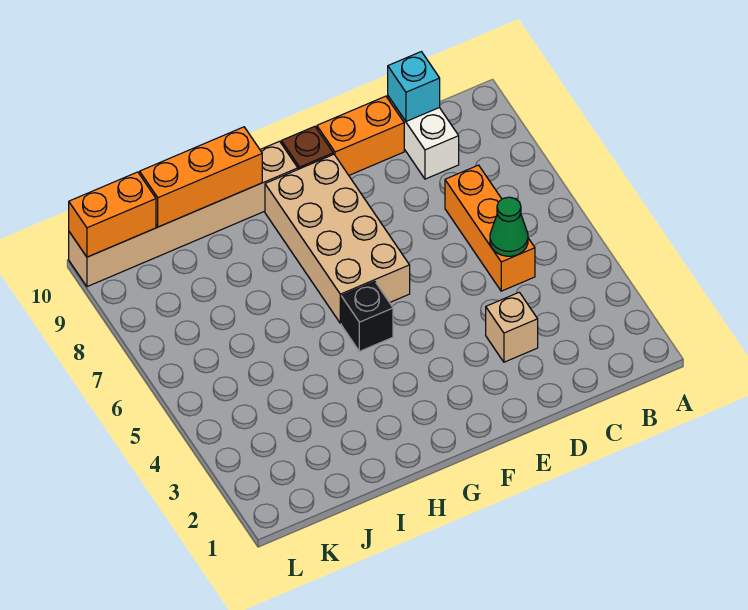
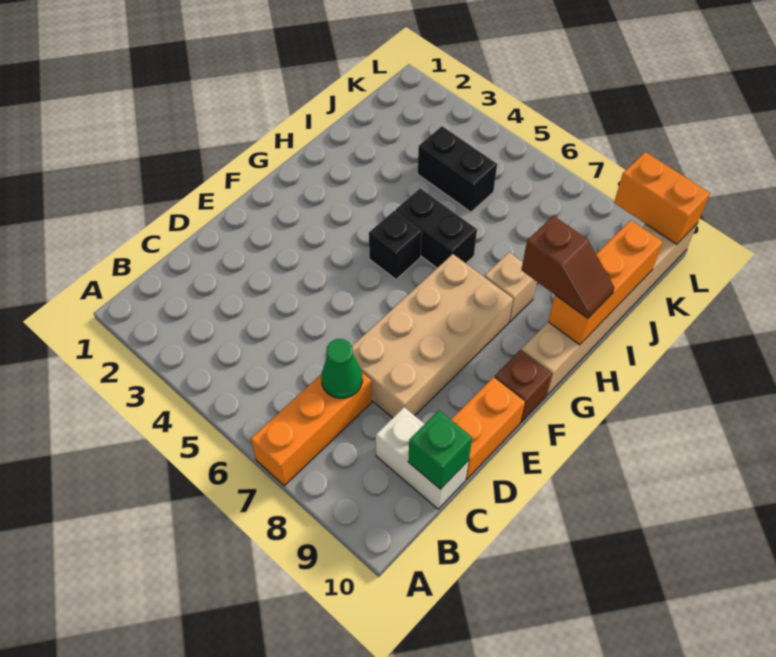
orange brick C5:C7 level 1 -> orange brick A7:C7 level 1
green cone C5 level 2 -> green cone C7 level 2
cyan brick C10 level 2 -> green brick C10 level 2
tan brick D3 level 1 -> tan brick H8 level 1
tan brick F6:G9 level 1 -> tan brick D7:G8 level 1
none -> black brick H5:H6 level 1
none -> brown slope H9:H10 level 3 top 9
none -> black brick J4:J5 level 1
orange brick K10:L10 level 2 -> orange brick L9:L10 level 2

